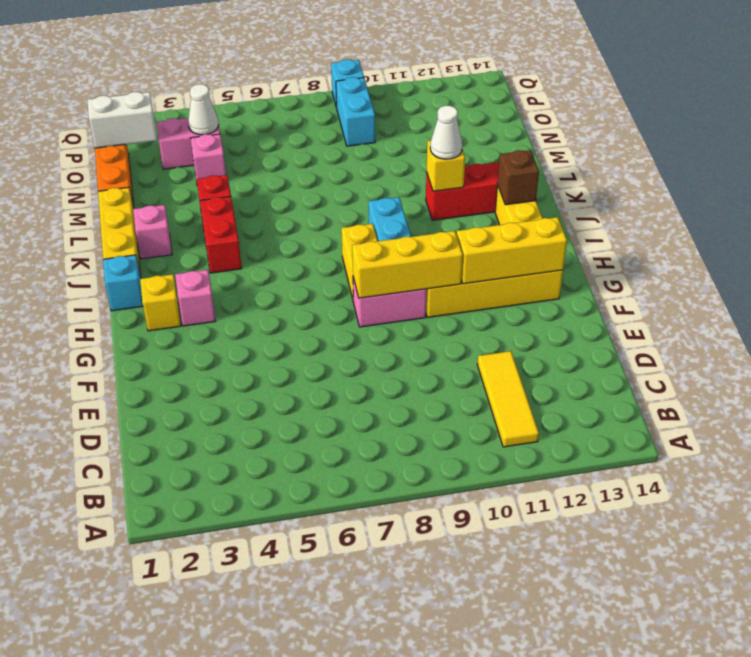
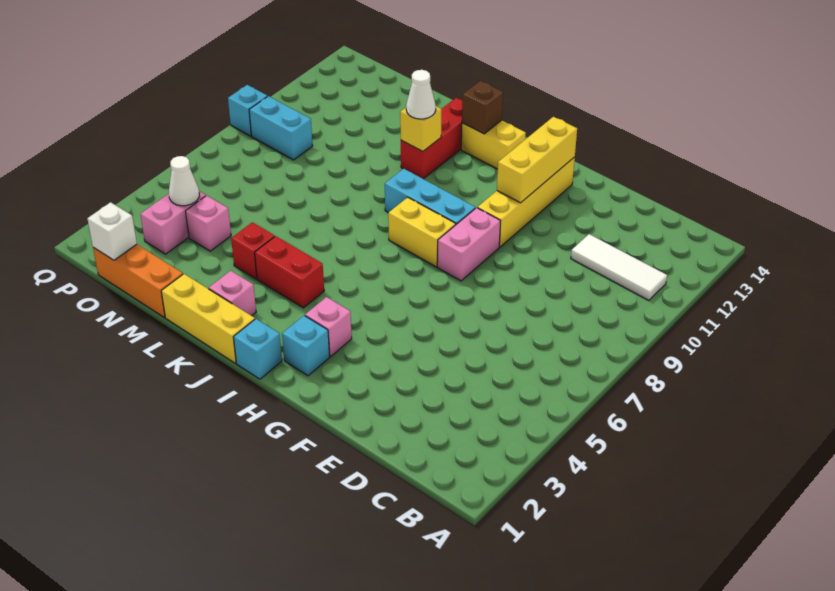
yellow tile B11:D11 level 1 -> white tile B11:D11 level 1
yellow brick G8:G10 level 2 -> none
yellow brick H2 level 1 -> cyan brick H2 level 1
white brick O1:O2 level 2 -> white brick O1 level 2

